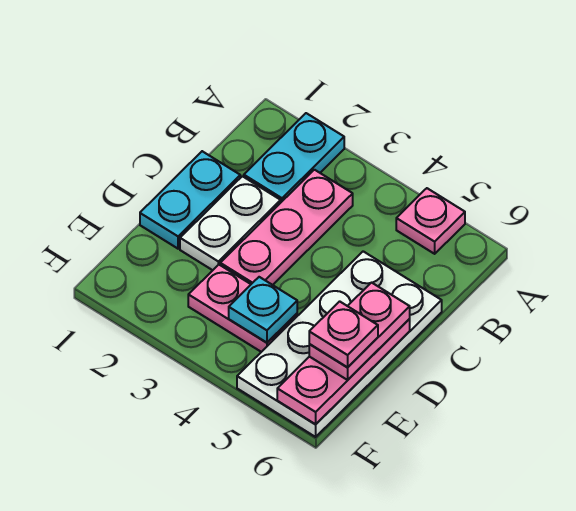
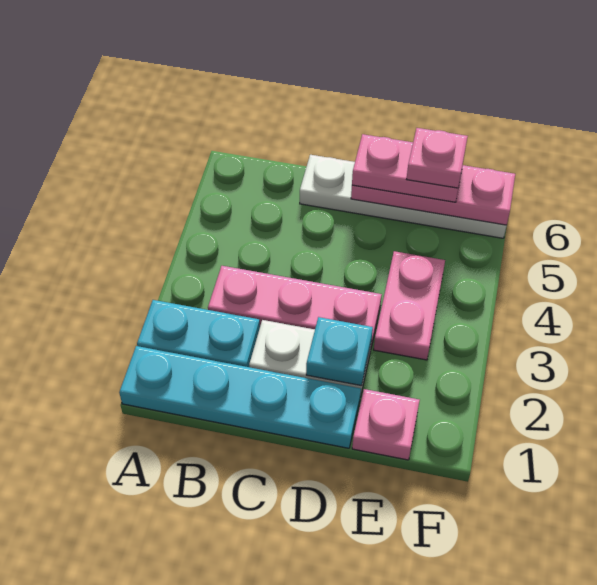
pink plate A5 level 1 -> pink plate E1 level 1
cyan plate C1:D1 level 1 -> cyan plate A1:D1 level 1
white plate C5:F6 level 1 -> white plate C6:F6 level 1
cyan plate E4 level 2 -> cyan plate D2 level 2

